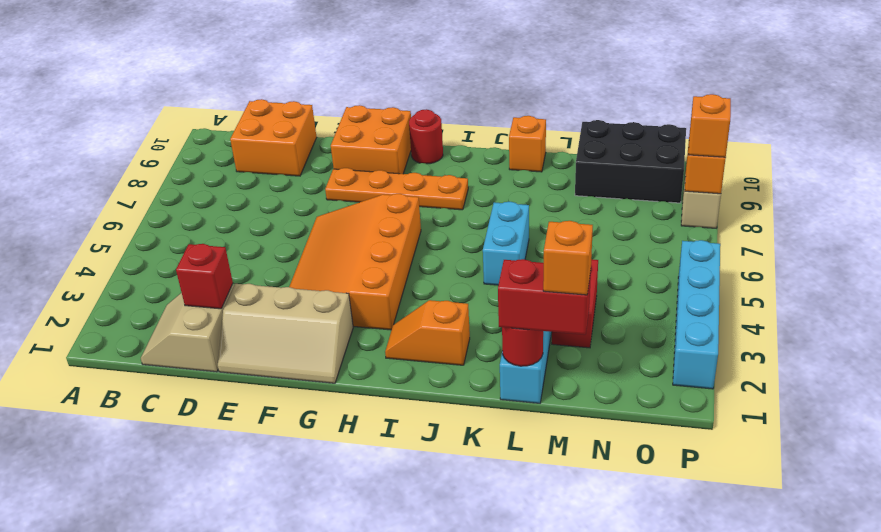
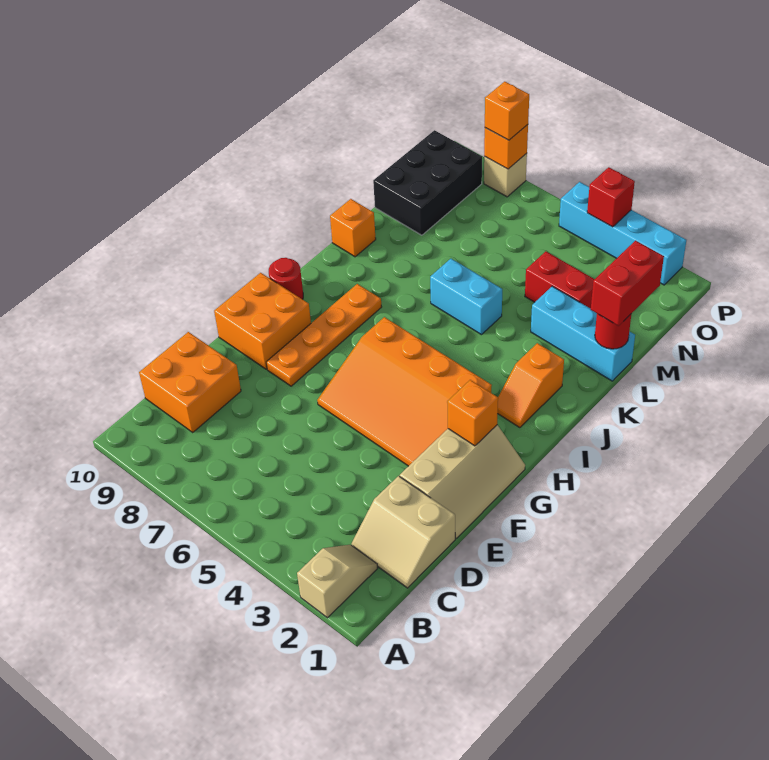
none -> tan slope A2:B2 level 1 top A
red brick D2 level 2 -> red brick P4 level 2
orange brick M1 level 4 -> orange brick G2 level 2

